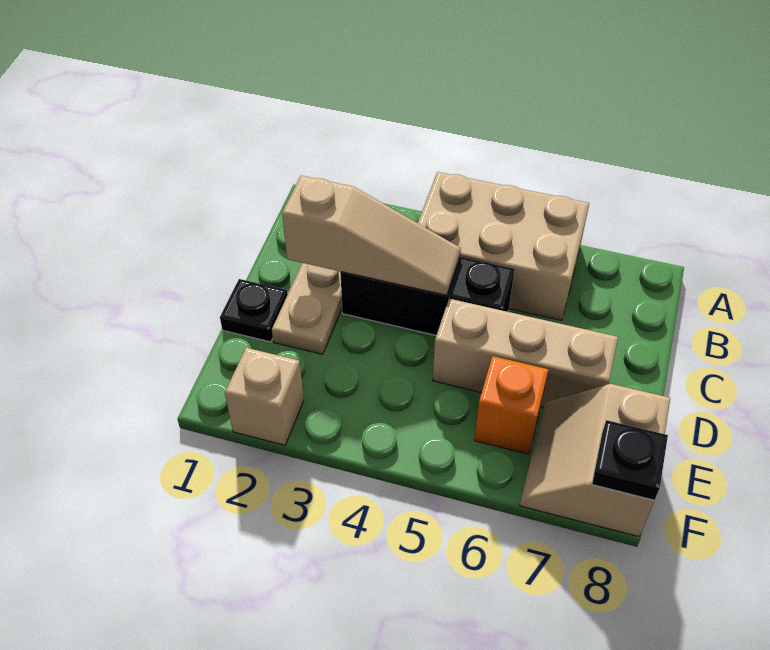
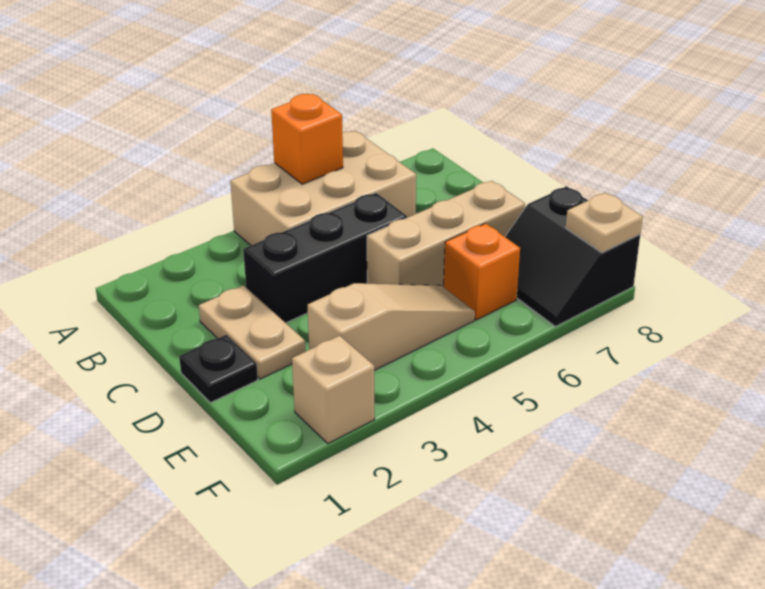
none -> orange brick A5 level 2
tan slope C2:C4 level 2 top 2 -> tan slope E3:E5 level 1 top 3
tan slope E7:F8 level 1 top 8 -> black slope E7:F8 level 1 top 8
black plate F8 level 2 -> tan plate F8 level 2

